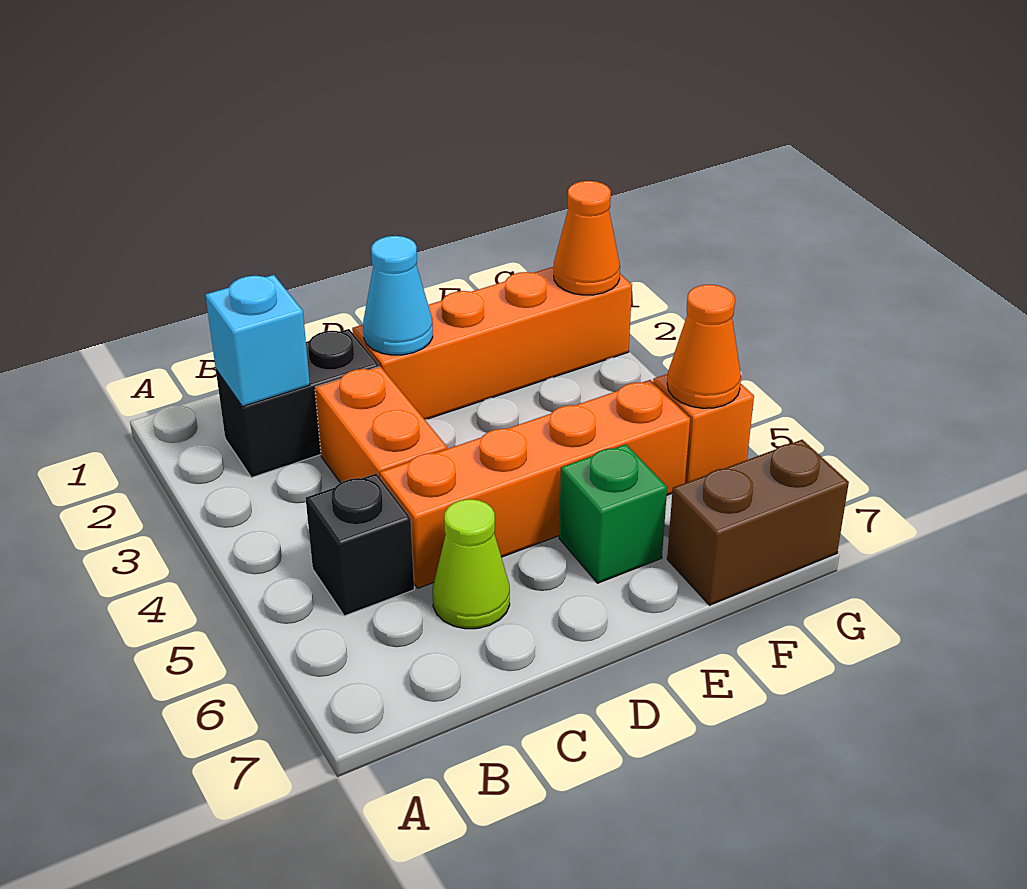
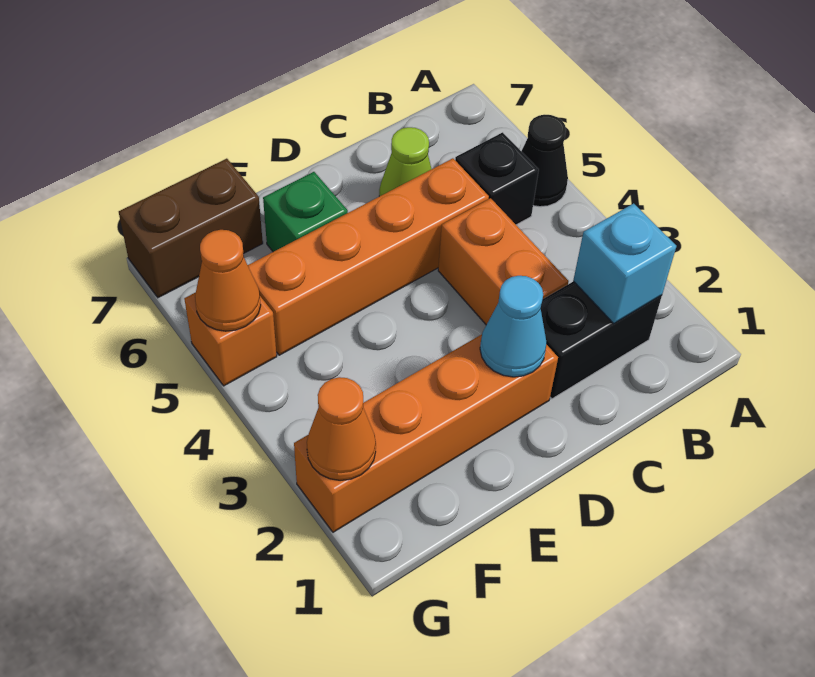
none -> black cone A5 level 1

